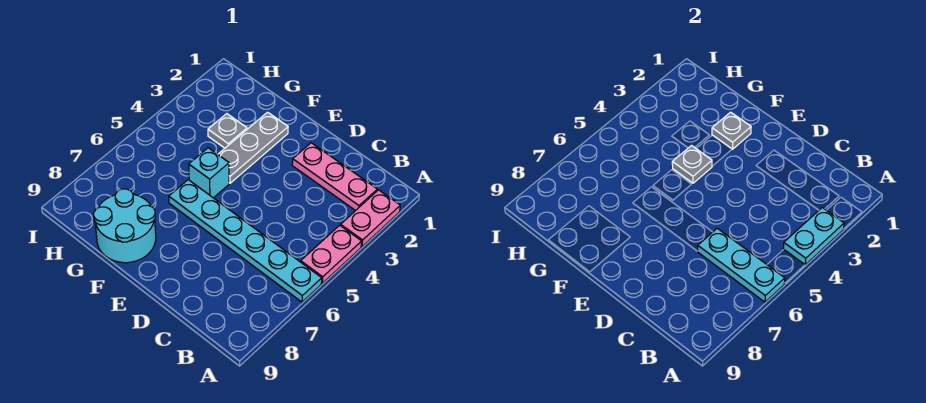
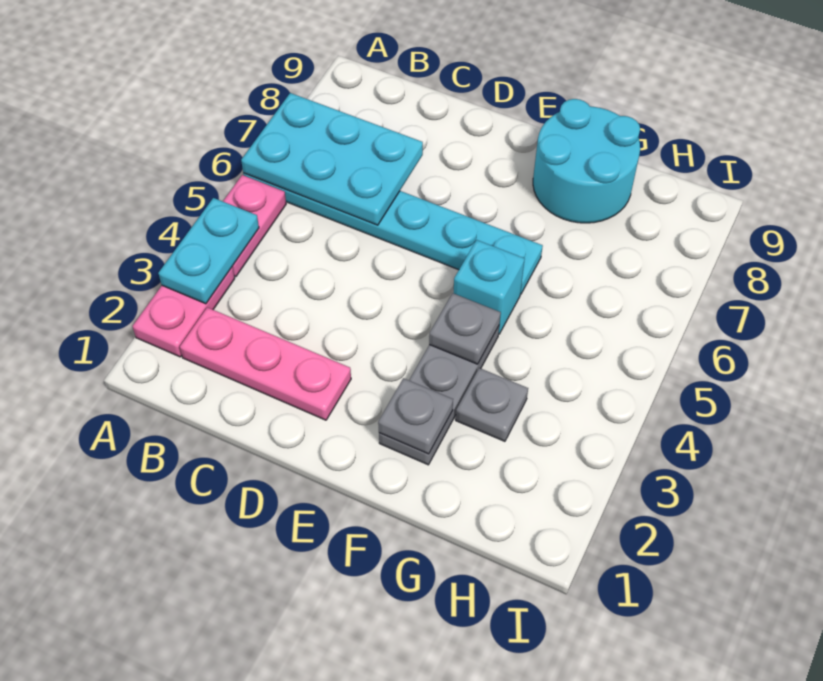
cyan plate A6:C6 level 2 -> cyan plate A6:C7 level 2

